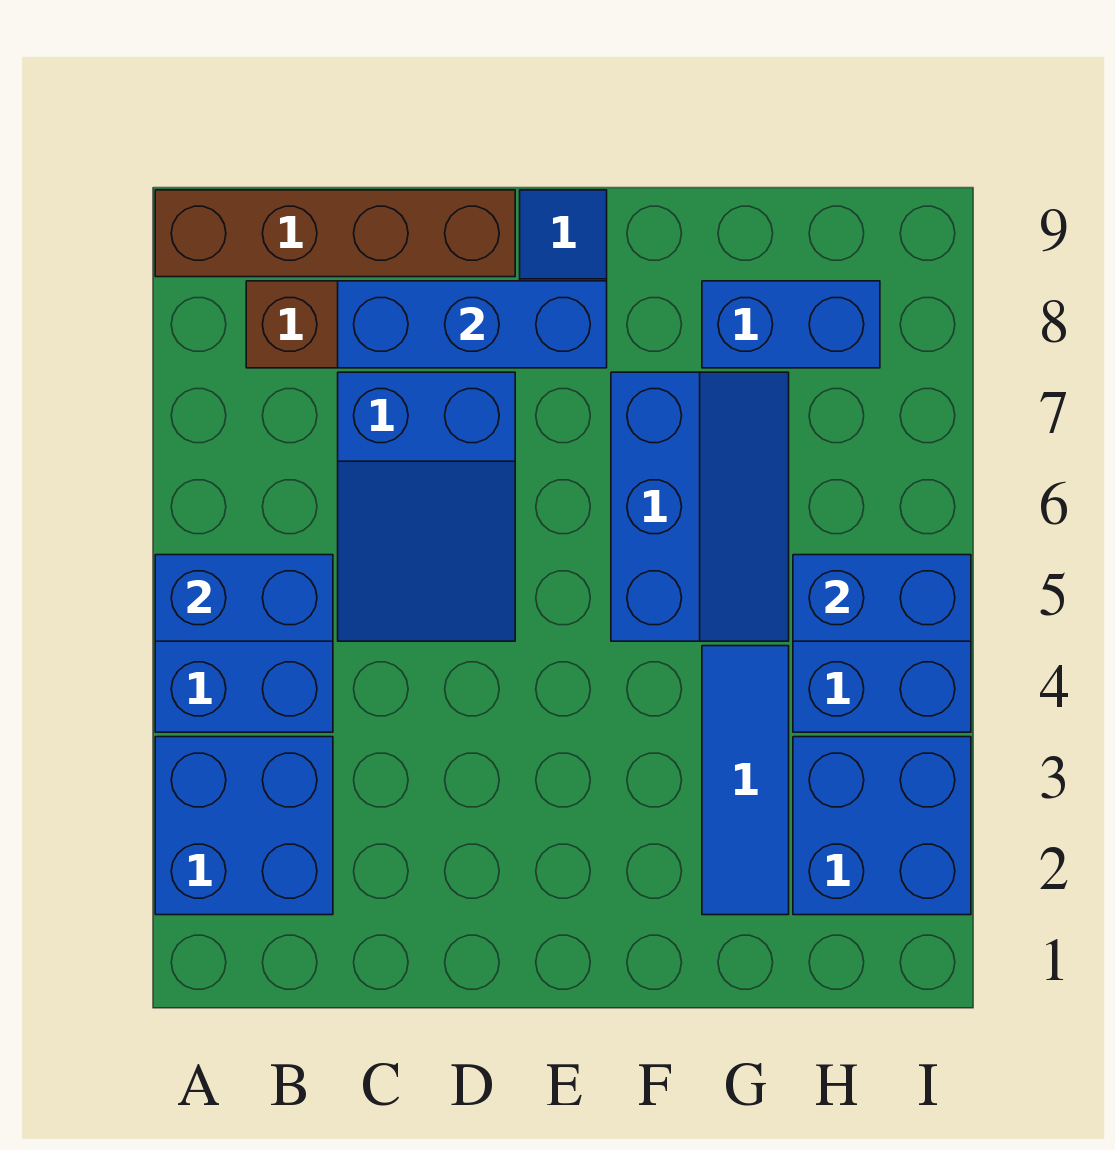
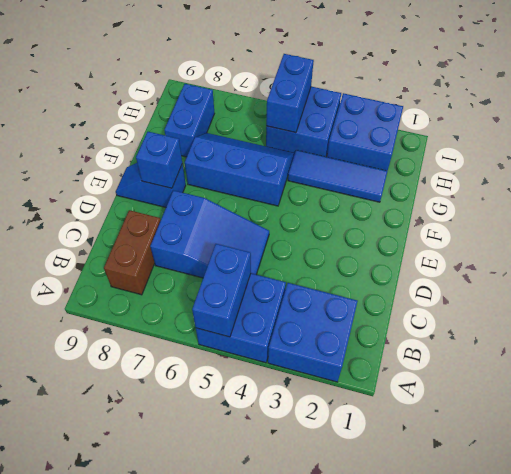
brown brick A9:D9 level 1 -> none
blue brick C8:E8 level 2 -> blue brick E8 level 2

